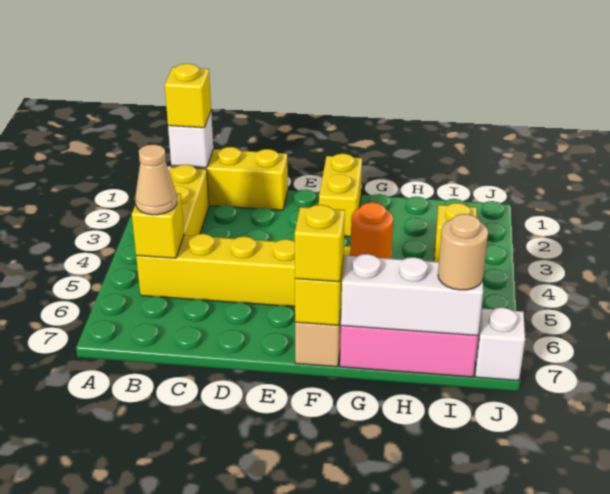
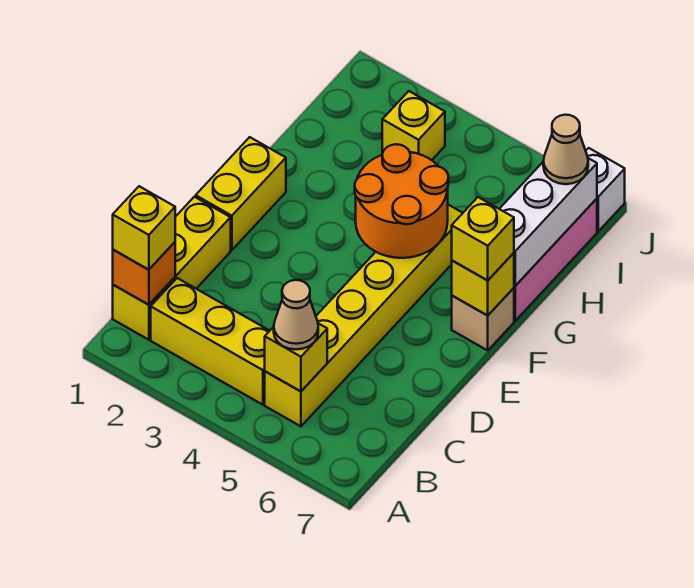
white brick B1 level 2 -> orange brick B1 level 2
yellow brick F1:F2 level 1 -> yellow brick E1:F1 level 1
orange round brick G5 level 2 -> orange round brick F4:G5 level 2
tan round brick I7 level 3 -> tan cone I7 level 3

